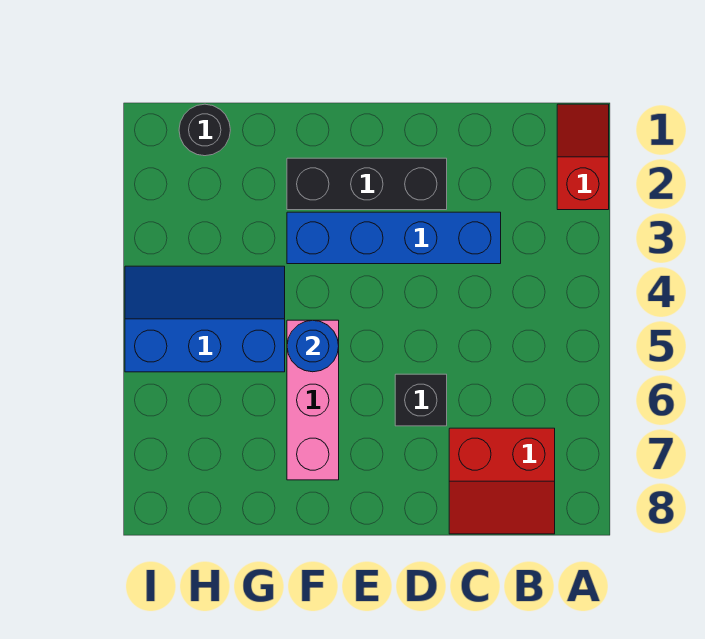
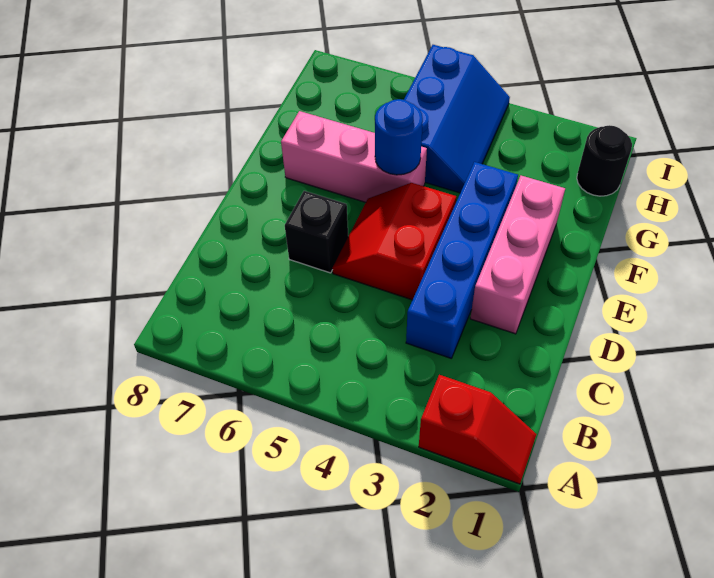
red slope B7:C8 level 1 top 7 -> red slope D4:E5 level 1 top 4
black brick D2:F2 level 1 -> pink brick D2:F2 level 1

